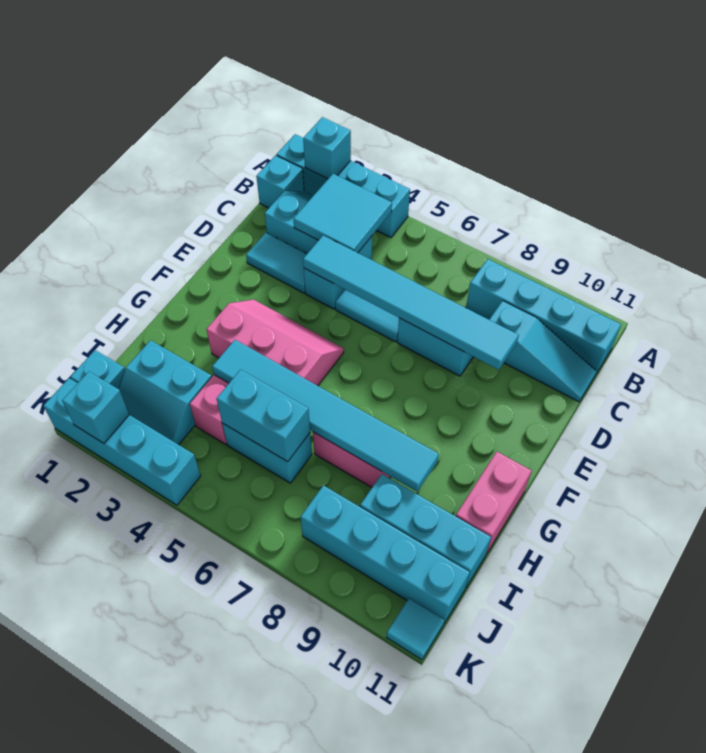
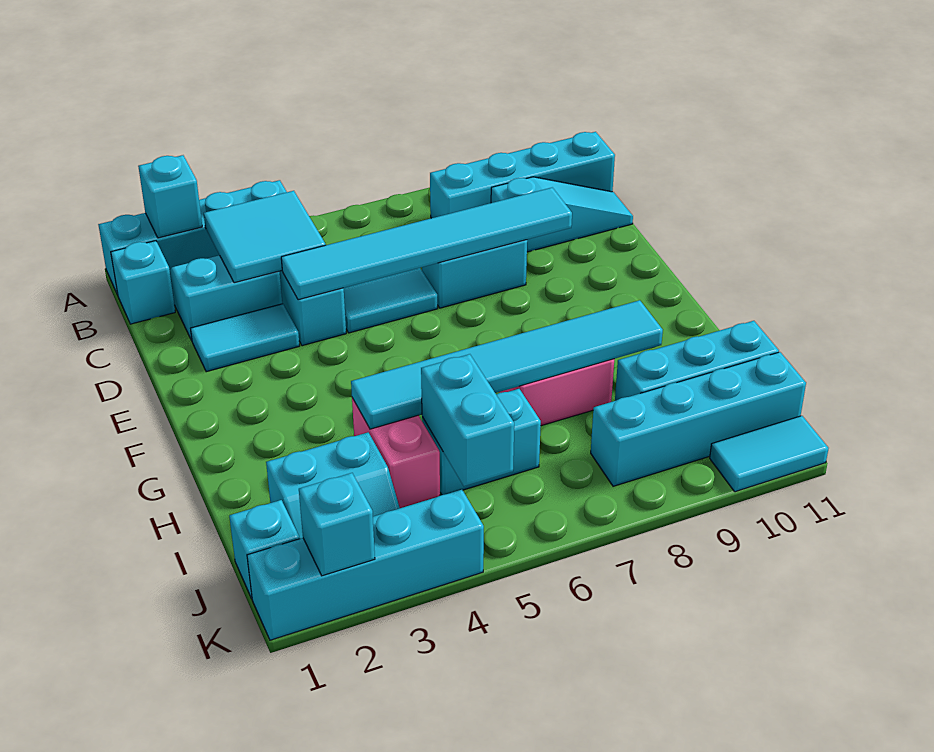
pink slope F3:G5 level 1 top G -> none
pink brick G11:H11 level 1 -> none
cyan brick I5:I6 level 2 -> cyan brick I5:J5 level 2
cyan tile K11 level 1 -> cyan tile K10:K11 level 1

